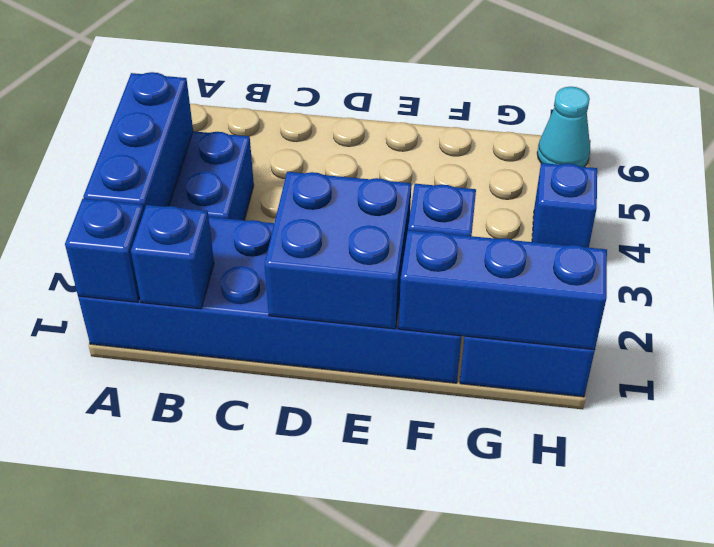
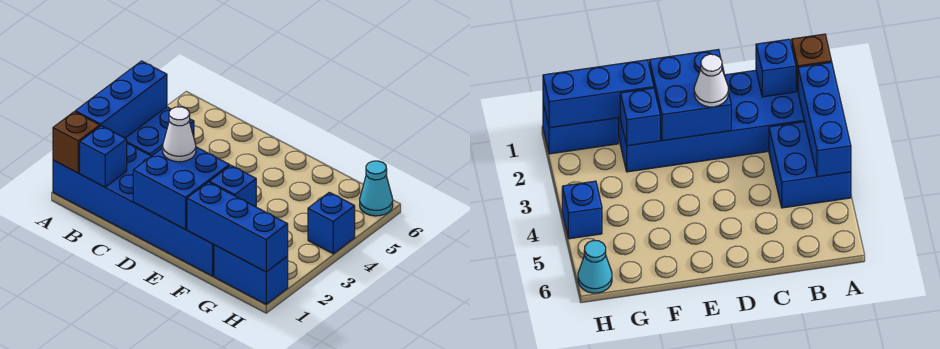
blue brick A1 level 2 -> brown brick A1 level 2
none -> white cone D2 level 3

